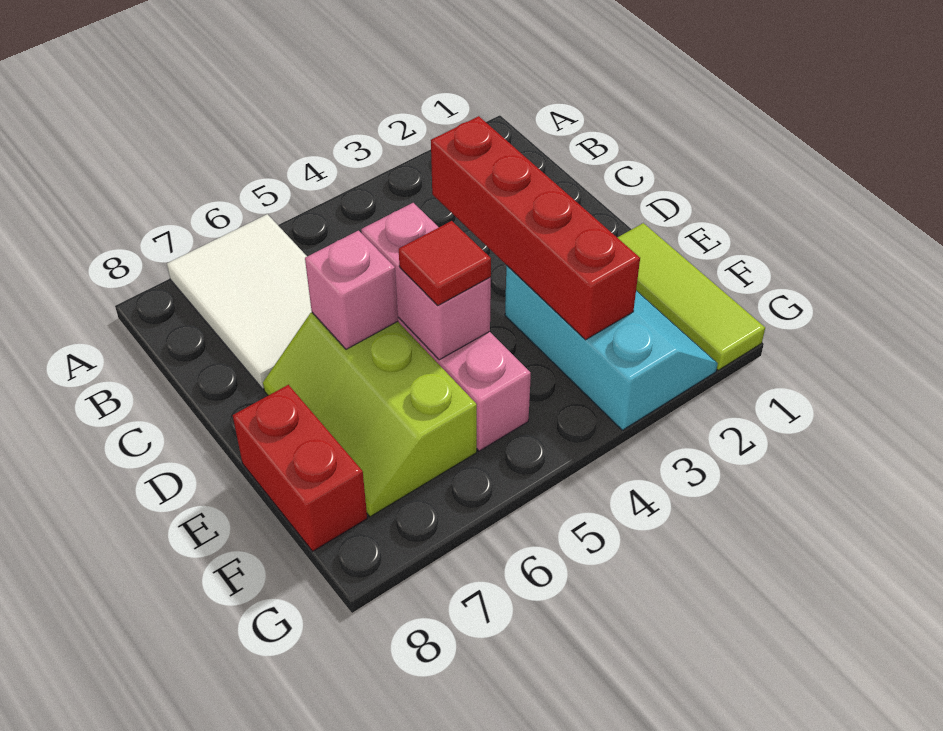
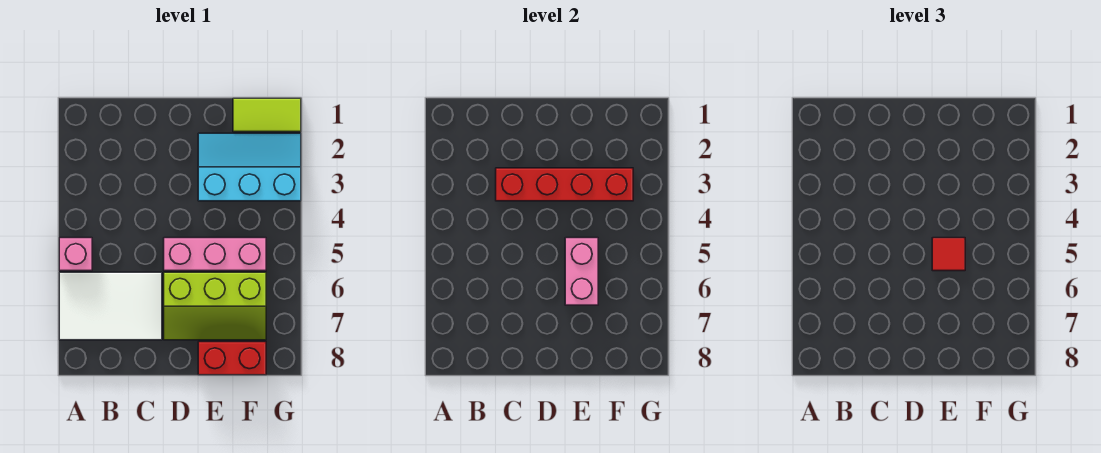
pink brick D5:E5 level 2 -> pink brick E5:E6 level 2
pink brick D6 level 2 -> pink brick A5 level 1
lime tile E1:G1 level 1 -> lime tile F1:G1 level 1

